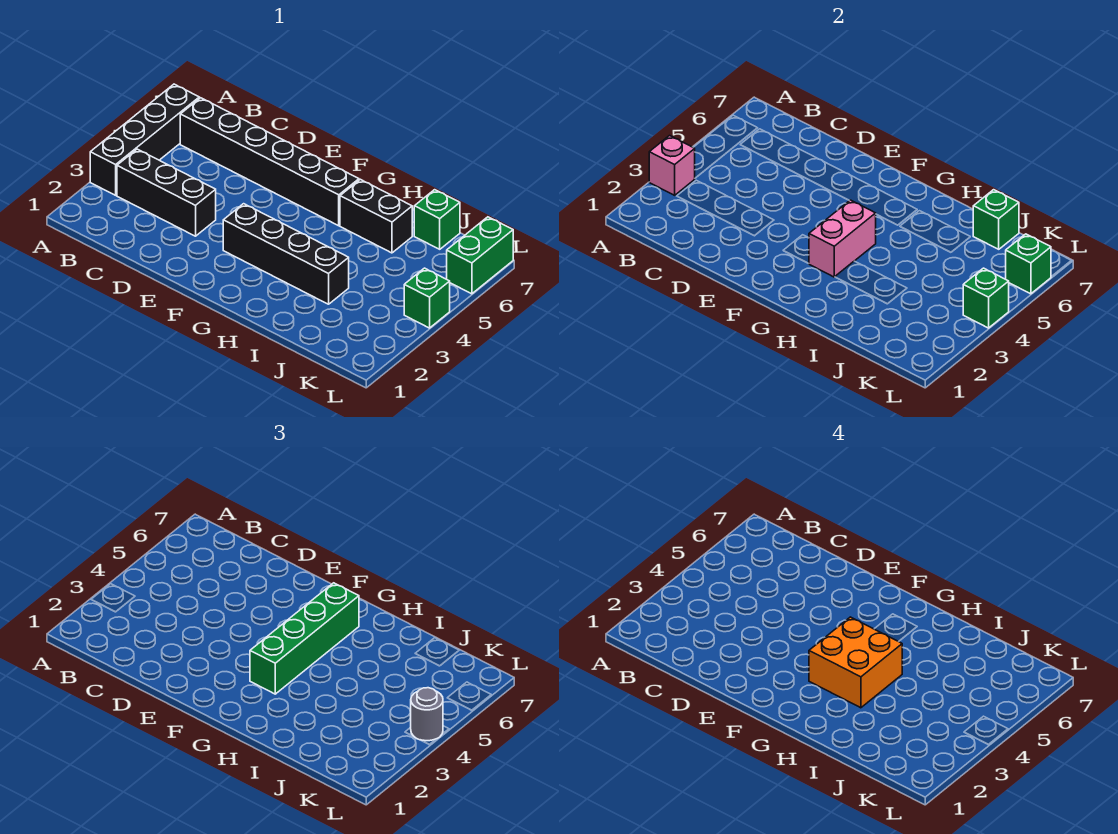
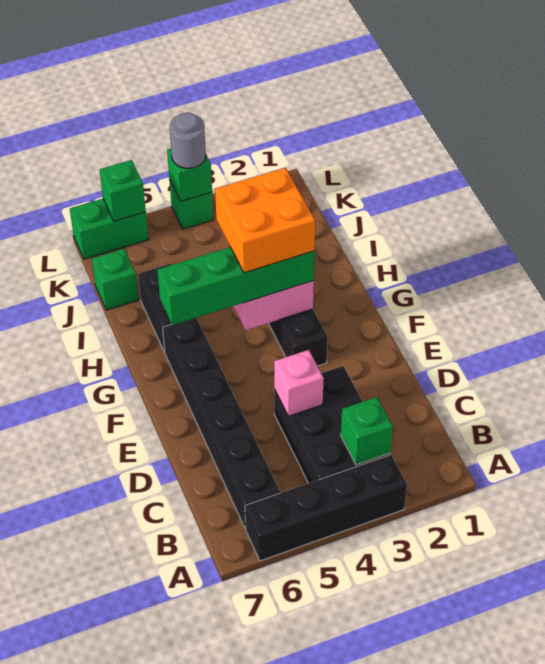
pink brick A3 level 2 -> pink brick D4 level 2
black brick B3:D3 level 1 -> black brick B3:D4 level 1
green brick J7 level 2 -> green brick B3 level 2

